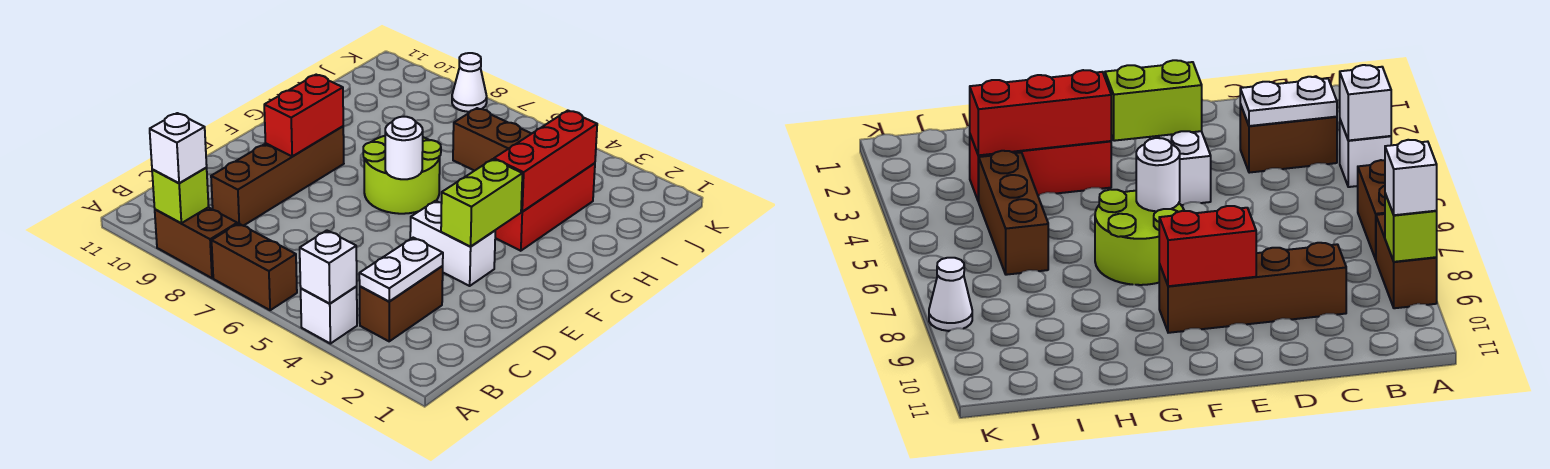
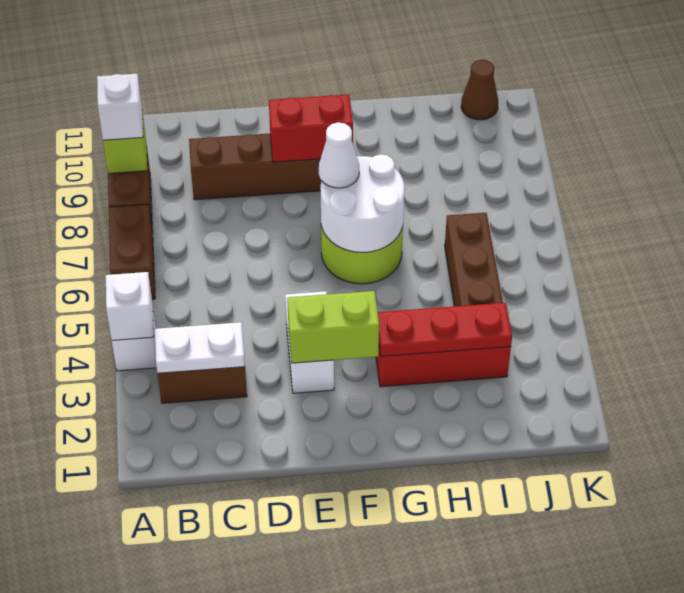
white round brick F6 level 2 -> white round brick F6:G7 level 2
red brick G3:I3 level 2 -> red plate G3:I3 level 2
none -> brown cone J11 level 1
white cone K8 level 1 -> white cone F7 level 3

